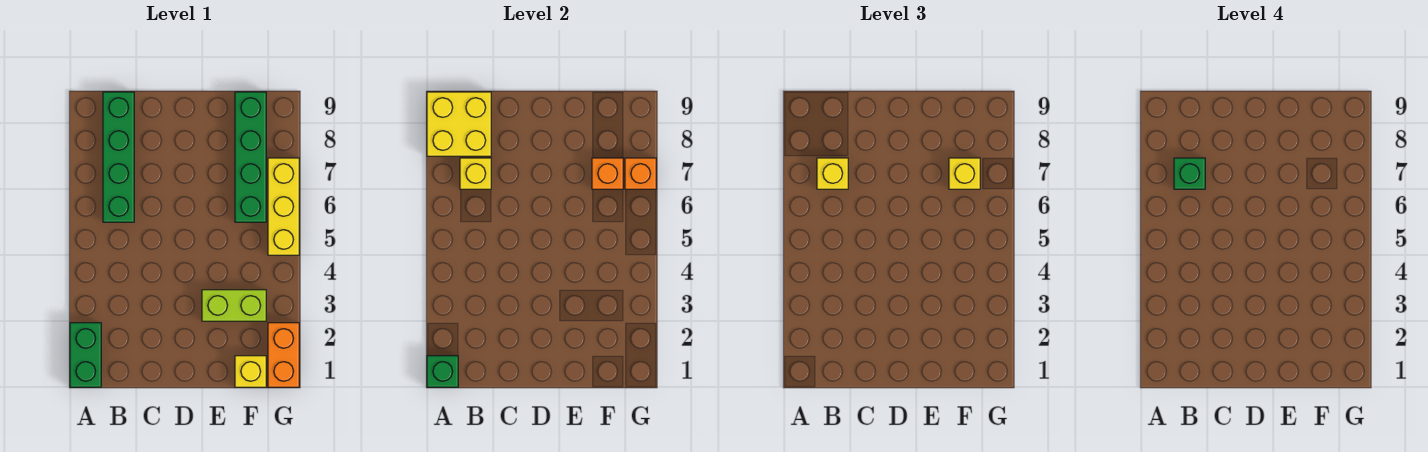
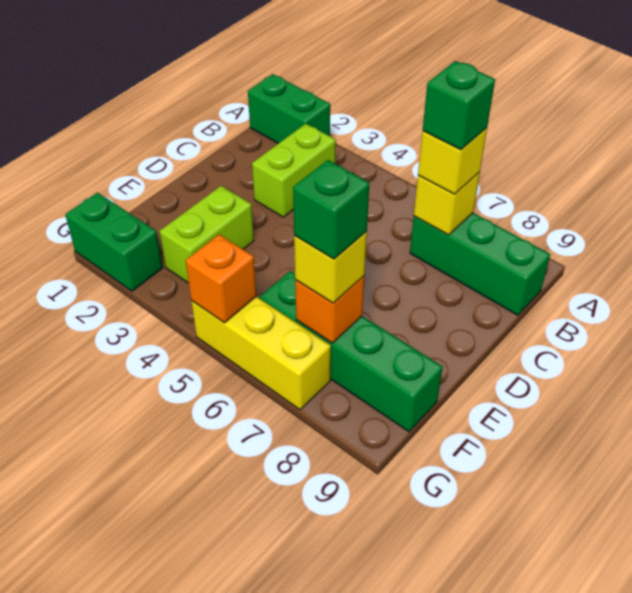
green brick A1 level 2 -> green brick F7 level 4
yellow brick A8:B9 level 2 -> none
none -> lime brick B3:C3 level 1
green brick B6:B9 level 1 -> green brick B7:B9 level 1
yellow brick F1 level 1 -> none
orange brick G1:G2 level 1 -> green brick G1:G2 level 1
orange brick G7 level 2 -> orange brick G5 level 2

